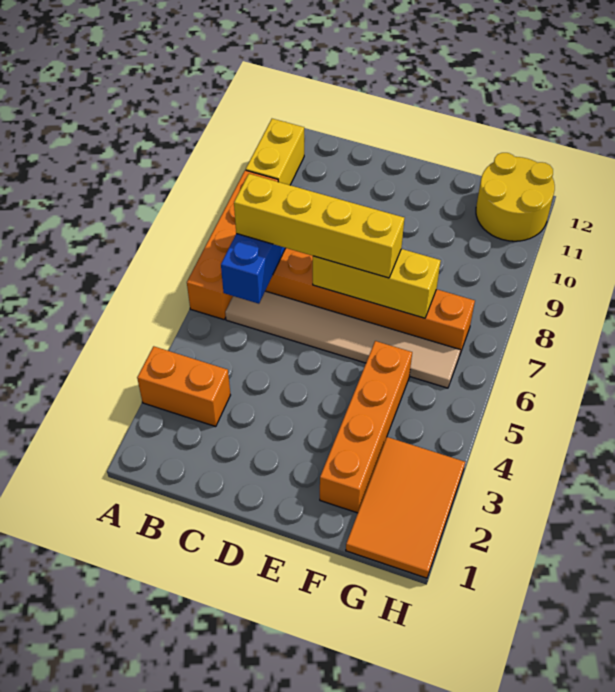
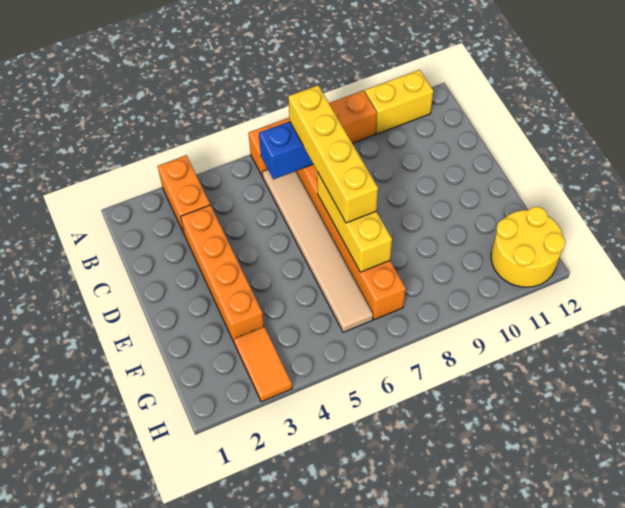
orange brick F2:F5 level 1 -> orange brick C3:F3 level 1
orange tile G1:H3 level 1 -> orange tile G3:H3 level 1

